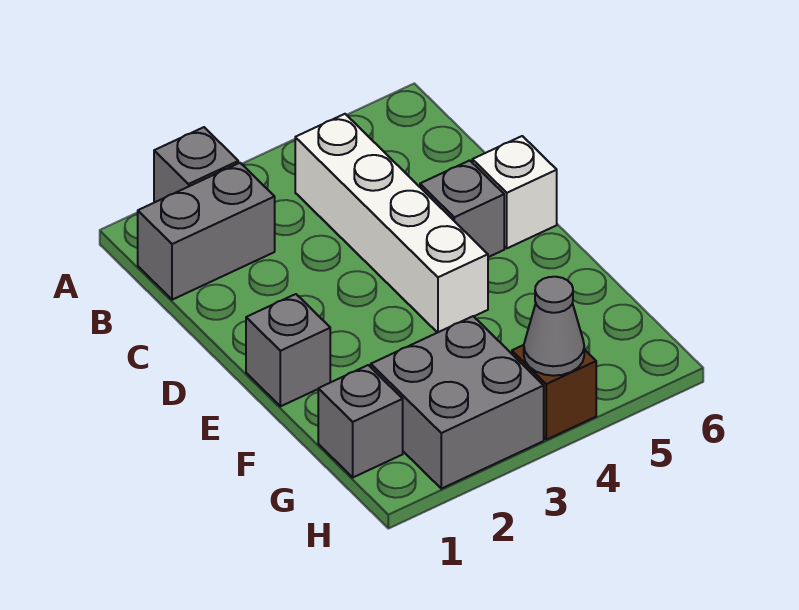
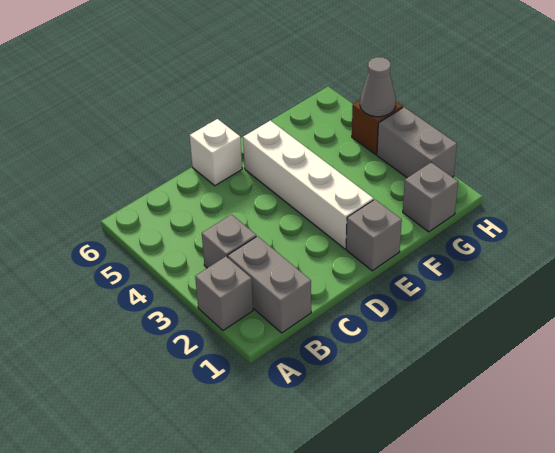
white brick B4:E4 level 1 -> white brick E2:E5 level 1
grey brick D5 level 1 -> grey brick B3 level 1
grey brick G2:H3 level 1 -> grey brick H2:H3 level 1

